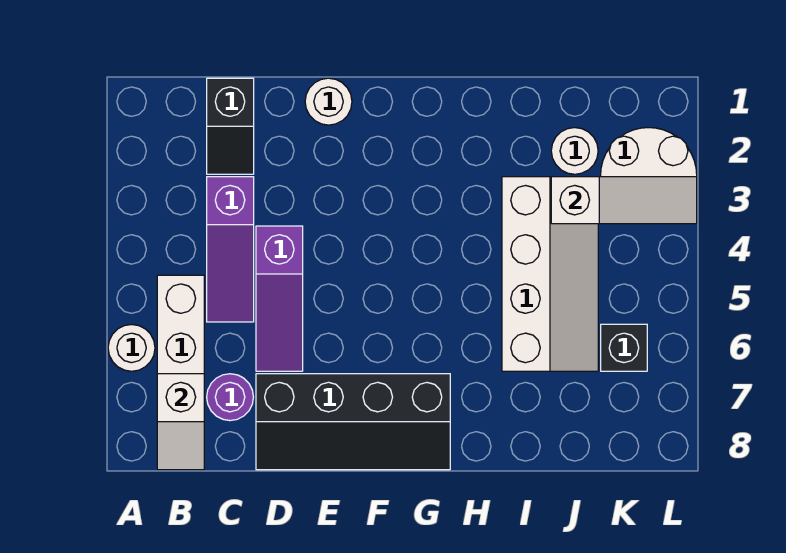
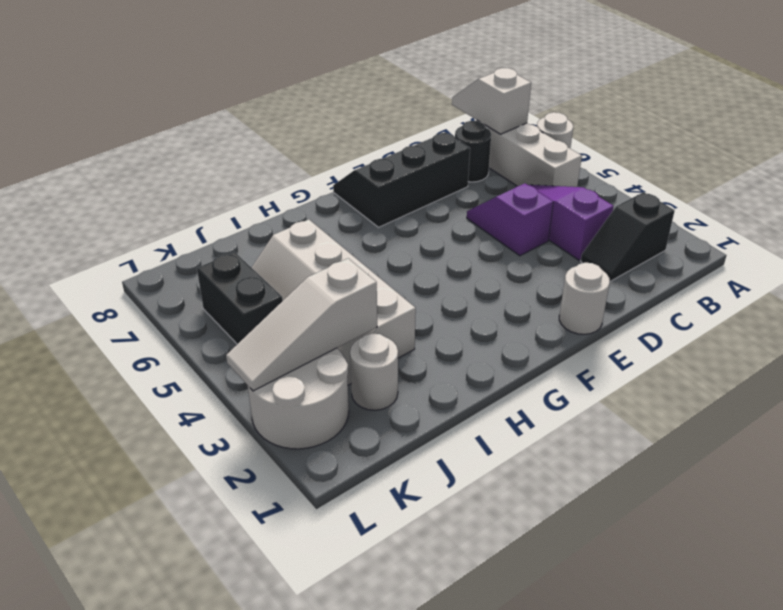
black slope C1:C2 level 1 top 1 -> black slope B2:C2 level 1 top B
purple round brick C7 level 1 -> black round brick C7 level 1
purple slope D4:D6 level 1 top 4 -> purple slope D4:D5 level 1 top 4
black slope D7:G8 level 1 top 7 -> black slope D7:F8 level 1 top 7
black brick K6 level 1 -> black brick K5:K6 level 1

